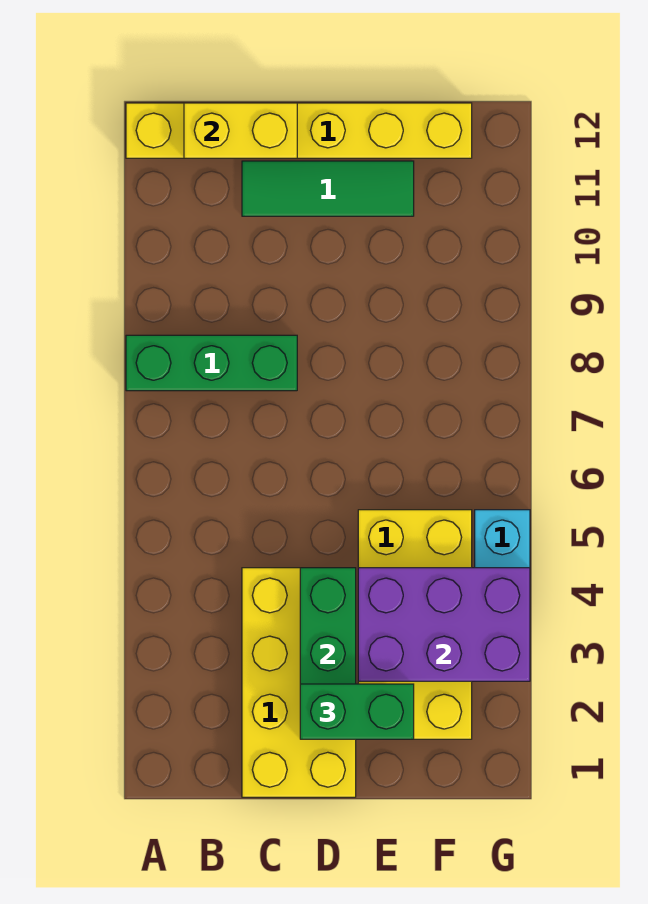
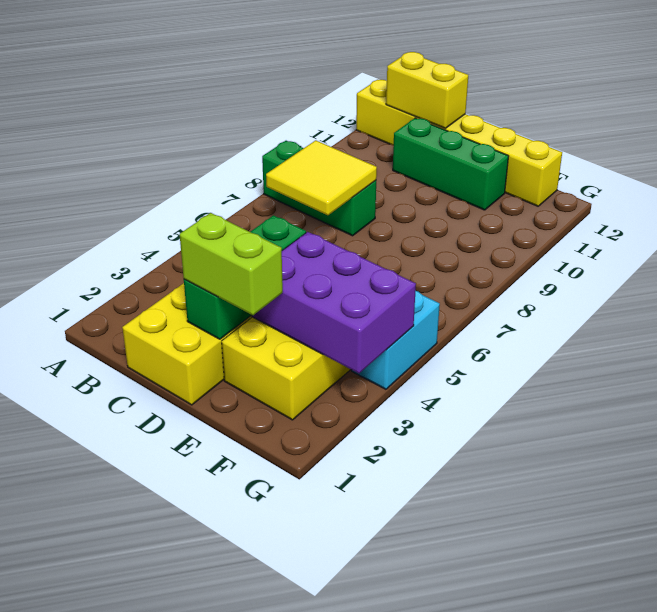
none -> yellow tile B7:C8 level 2
green tile C11:E11 level 1 -> green brick C11:E11 level 1
green brick D2:E2 level 3 -> lime brick D2:E2 level 3

